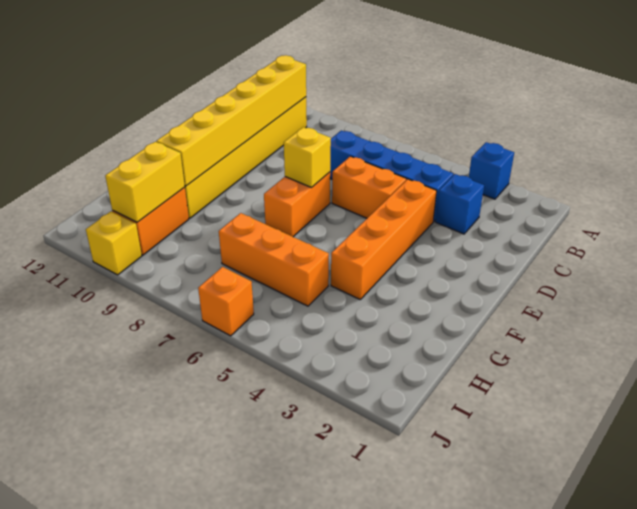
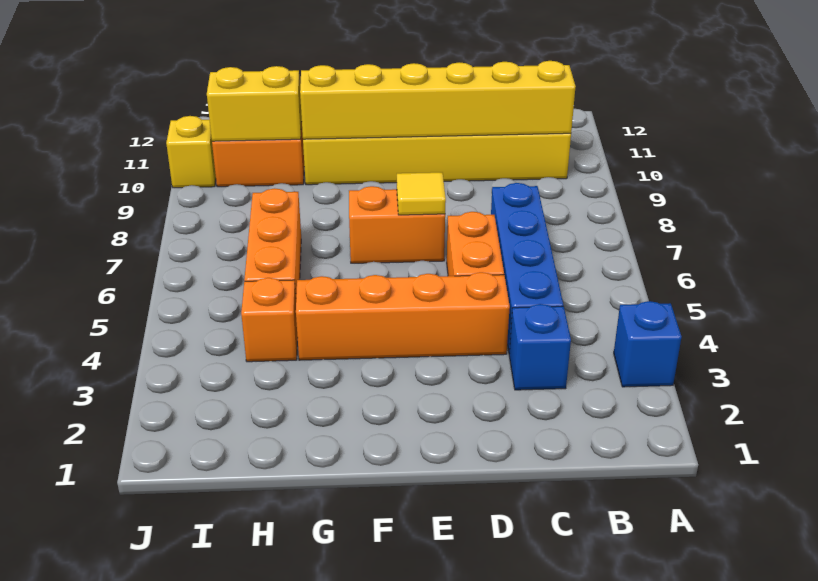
yellow brick E7 level 2 -> yellow tile E7 level 2
orange brick J6 level 1 -> orange brick H4 level 1

